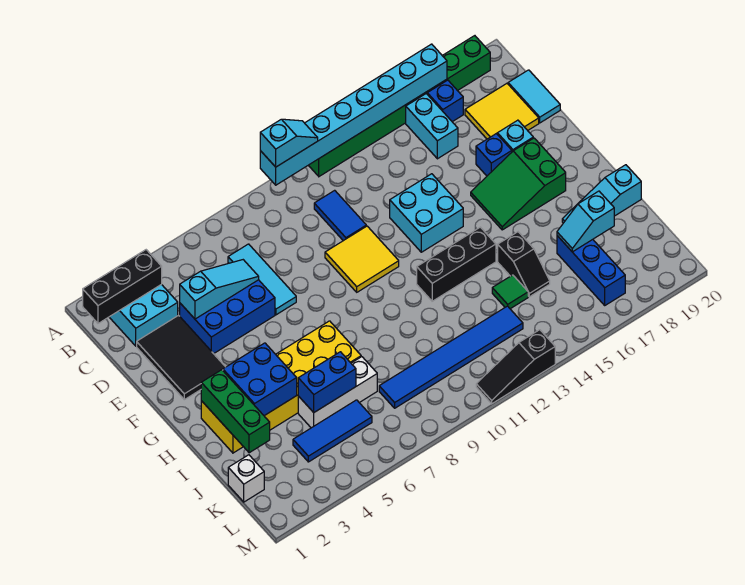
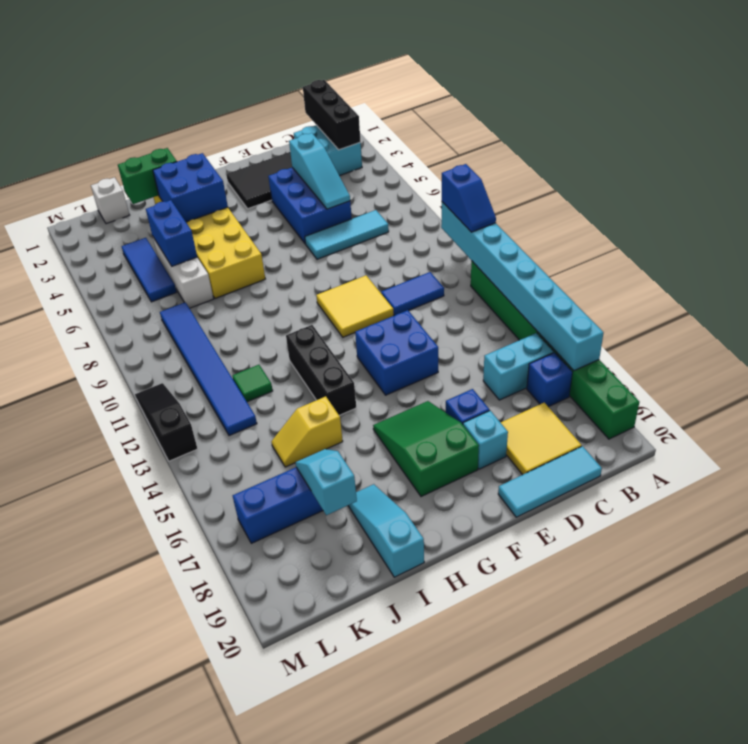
cyan slope A10:A11 level 3 top 10 -> blue slope A10:A11 level 3 top 10
cyan tile C20:D20 level 1 -> cyan tile C20:E20 level 1
cyan brick E13:F14 level 1 -> blue brick E13:F14 level 1
green brick H2:J2 level 2 -> green brick I2:J2 level 2
black slope I15:J15 level 1 top I -> yellow slope I15:J15 level 1 top I
green tile J14 level 1 -> green tile J12 level 1

